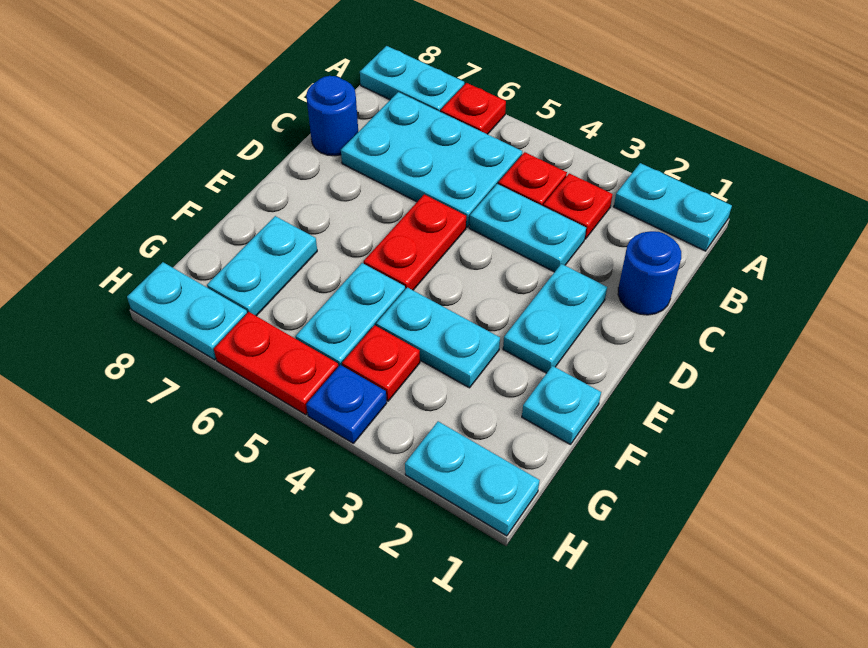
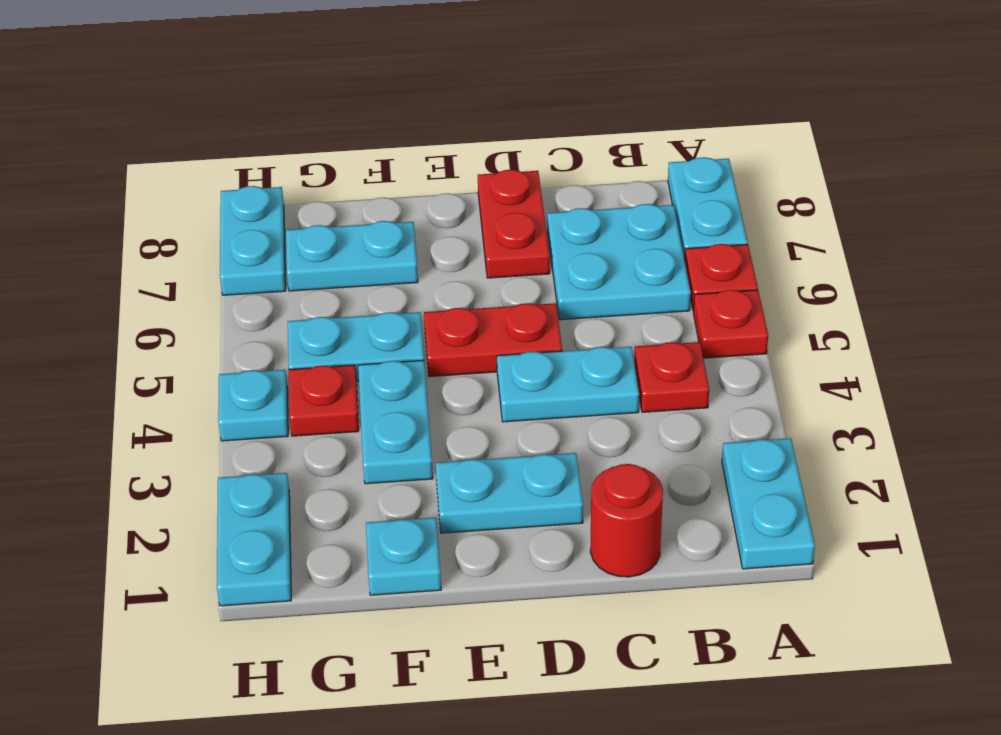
red plate B3 level 1 -> red plate A5 level 1
cyan plate B5:C7 level 1 -> cyan plate B6:C7 level 1
blue round brick C1 level 1 -> red round brick C1 level 1
cyan plate C3:C4 level 1 -> cyan plate C4:D4 level 1
blue round brick C8 level 1 -> none
blue plate H4 level 1 -> cyan plate H4 level 1
red plate H5:H6 level 1 -> red plate D7:D8 level 1

